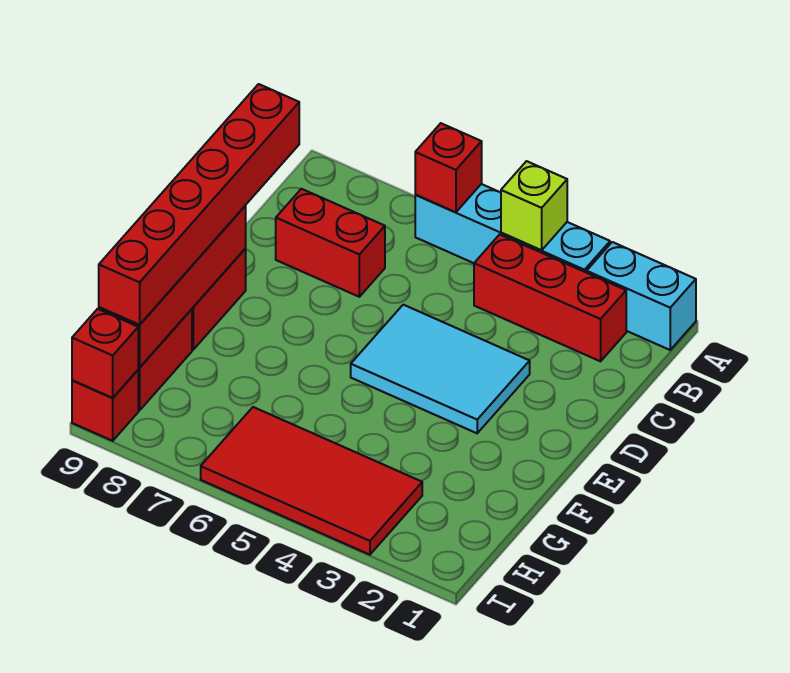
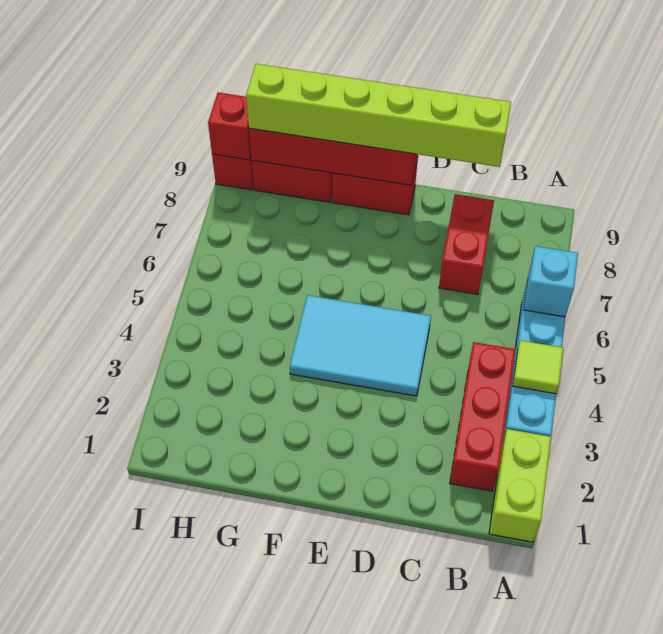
cyan brick A1:A2 level 1 -> lime brick A1:A2 level 1
lime brick A4 level 2 -> lime tile A4 level 2
red brick A6 level 2 -> cyan brick A6 level 2
red brick C9:H9 level 3 -> lime brick C9:H9 level 3
cyan tile D3:E5 level 1 -> cyan tile D4:F5 level 1
red tile H3:I6 level 1 -> none

